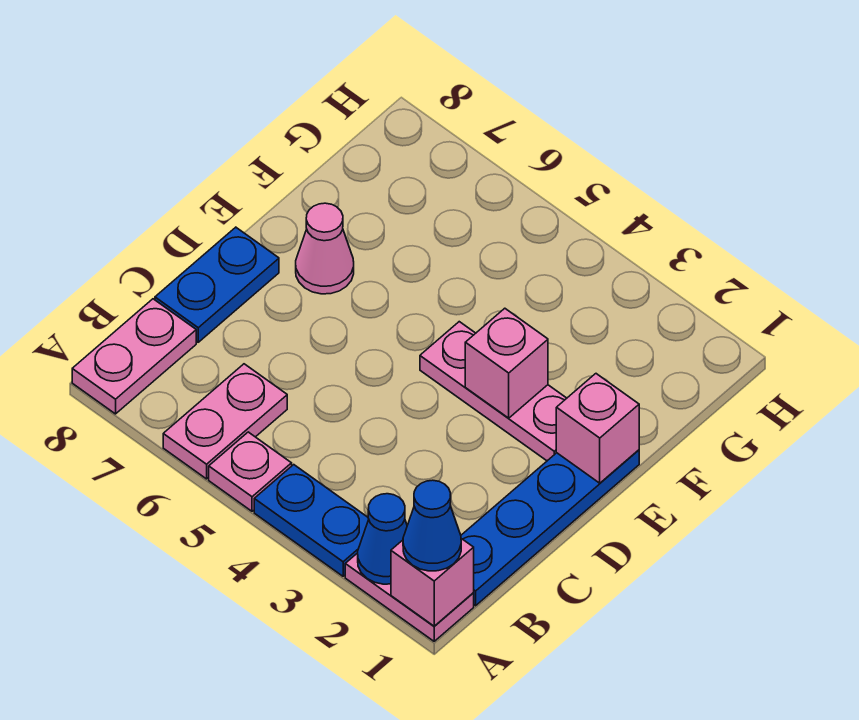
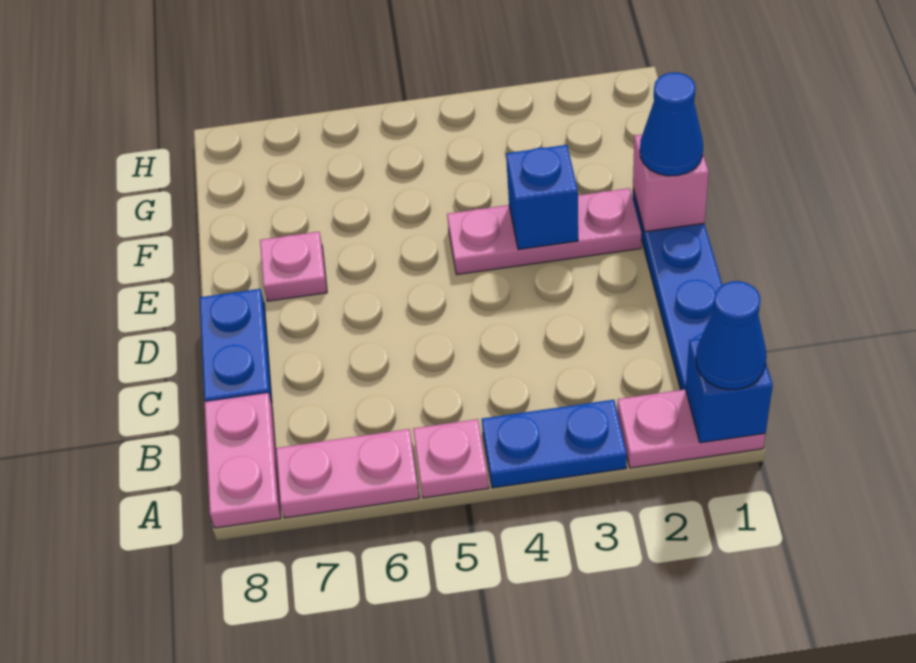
pink brick A1 level 2 -> blue brick A1 level 2
blue cone A2 level 2 -> blue cone E1 level 3
pink plate A6:B6 level 1 -> pink plate A6:A7 level 1
pink brick E3 level 2 -> blue brick E3 level 2
pink cone E7 level 1 -> pink plate E7 level 1

